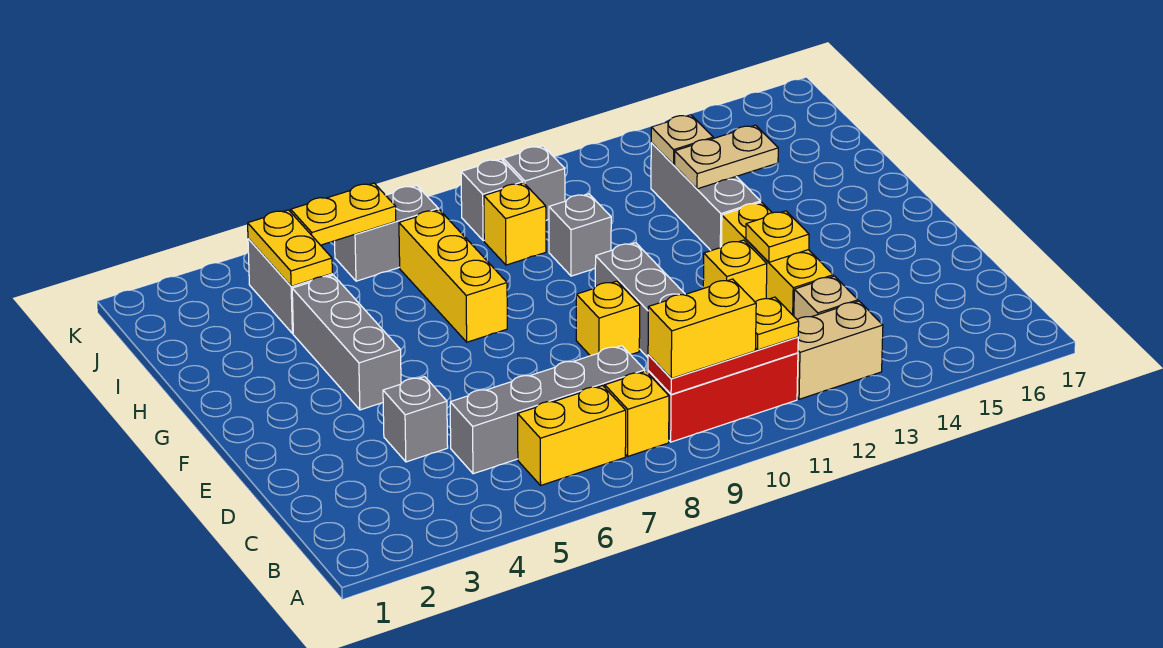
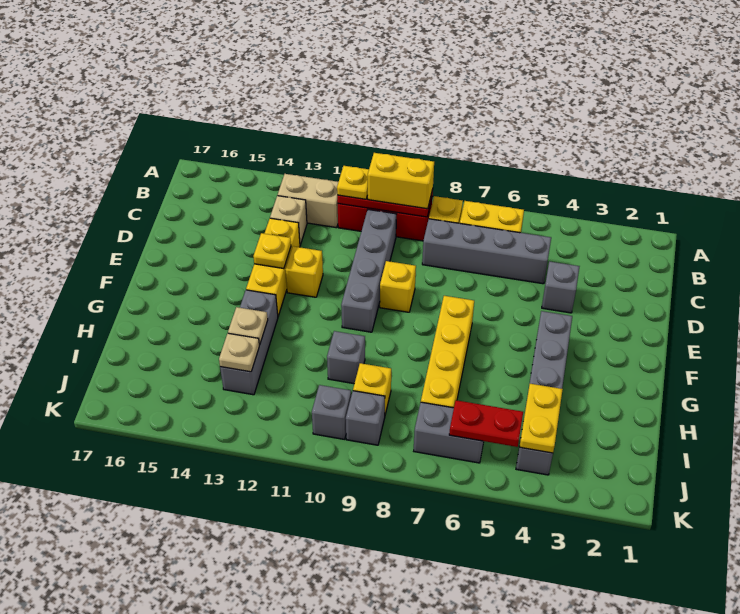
yellow brick G7:I7 level 1 -> yellow brick F7:I7 level 1
tan plate H13:H14 level 2 -> tan plate H13 level 2
yellow plate J5:J6 level 2 -> red plate J5:J6 level 2

